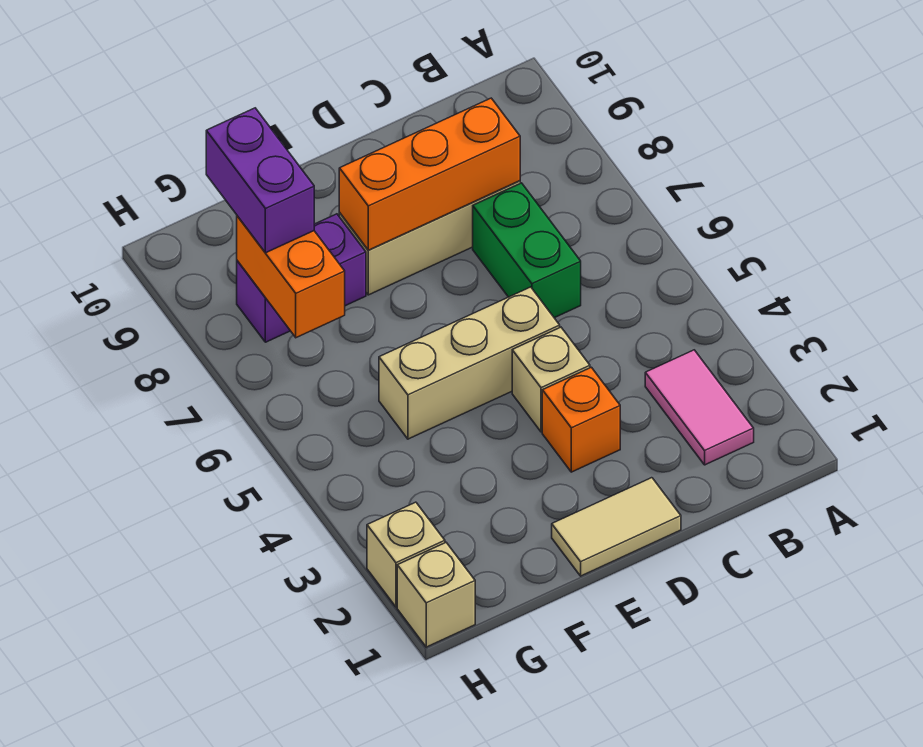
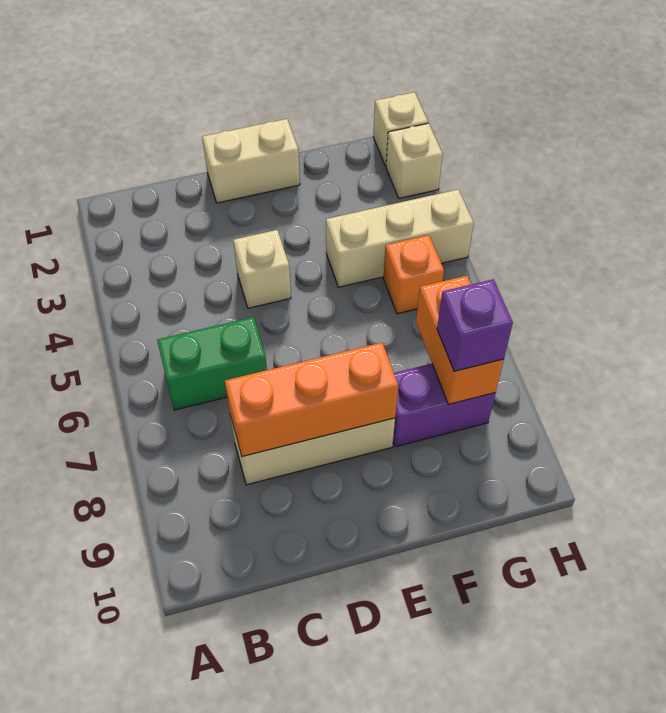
pink tile B2:B3 level 1 -> none
green brick C6:C7 level 1 -> green brick B6:C6 level 1
tan tile D1:E1 level 1 -> tan brick D1:E1 level 1
orange brick D3 level 1 -> orange brick G5 level 1
tan brick D5:F5 level 1 -> tan brick F4:H4 level 1
purple brick G8:G9 level 3 -> purple brick G8 level 3

